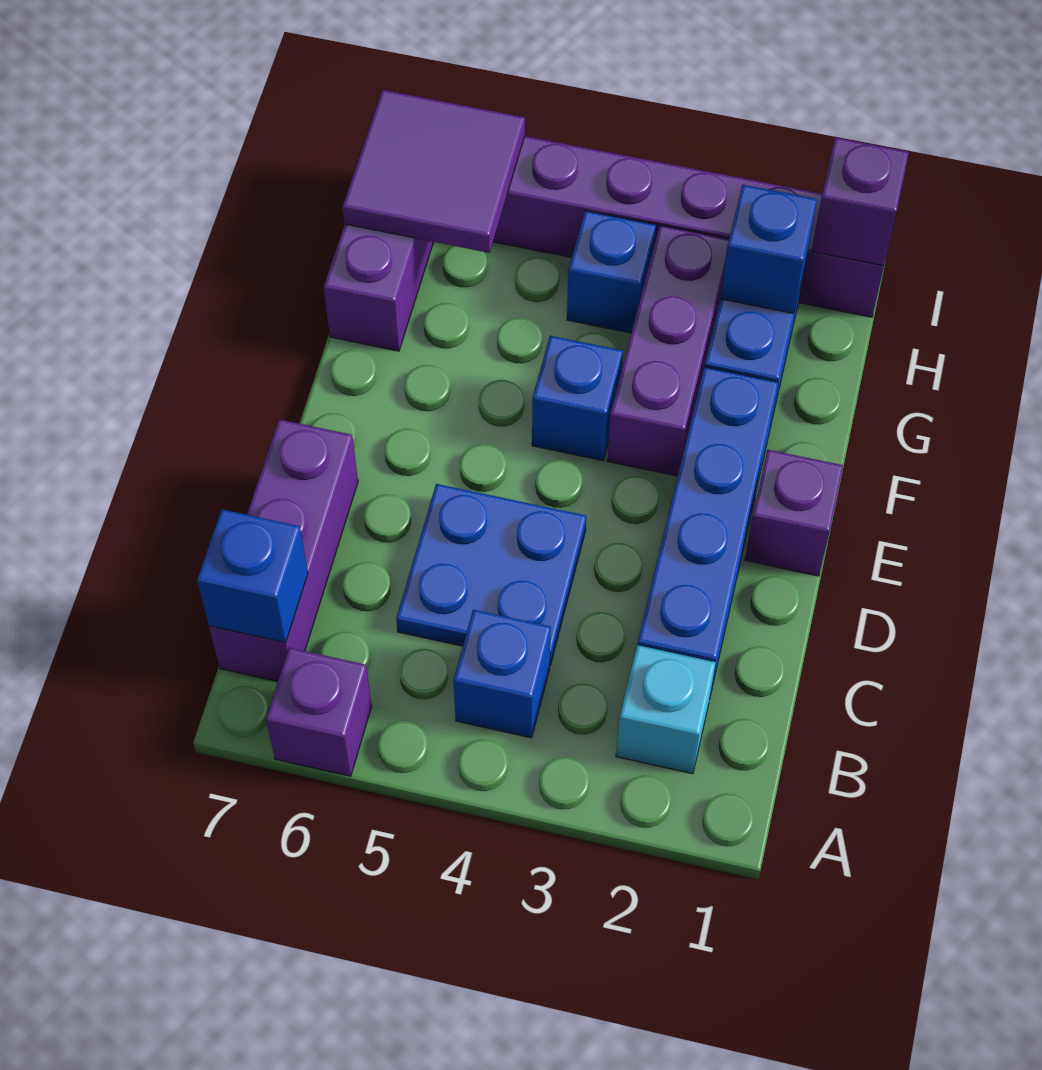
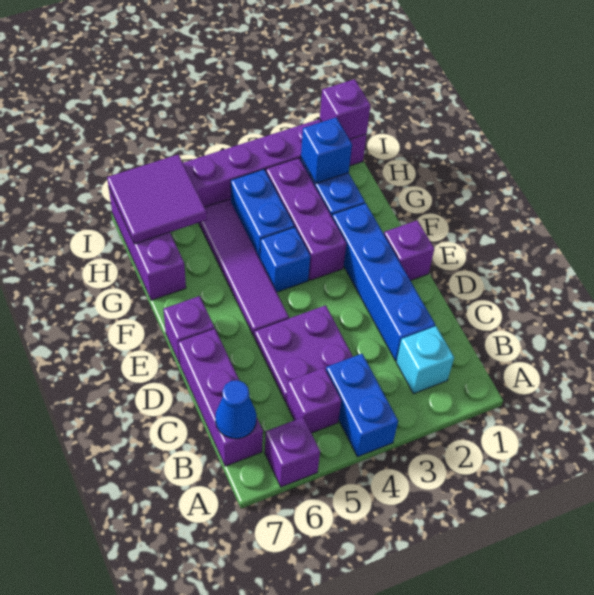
blue brick B4 level 1 -> blue brick A4:B4 level 1
none -> purple brick B5 level 1
blue brick B7 level 2 -> blue cone B7 level 2
blue plate C4:D5 level 1 -> purple plate C4:D5 level 1
none -> purple tile E5:H5 level 1
none -> purple brick E7 level 1
blue brick H4 level 1 -> blue brick G4:H4 level 1

